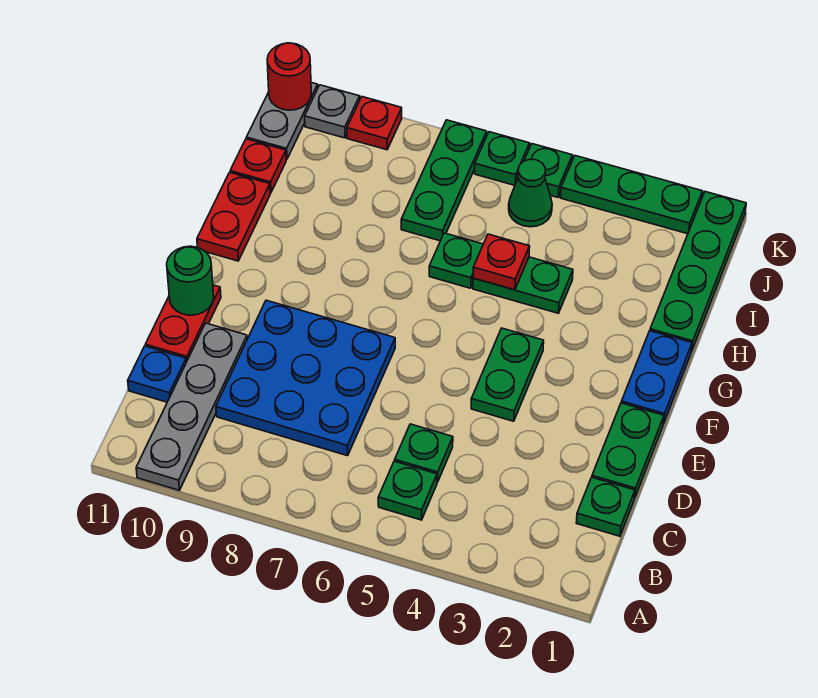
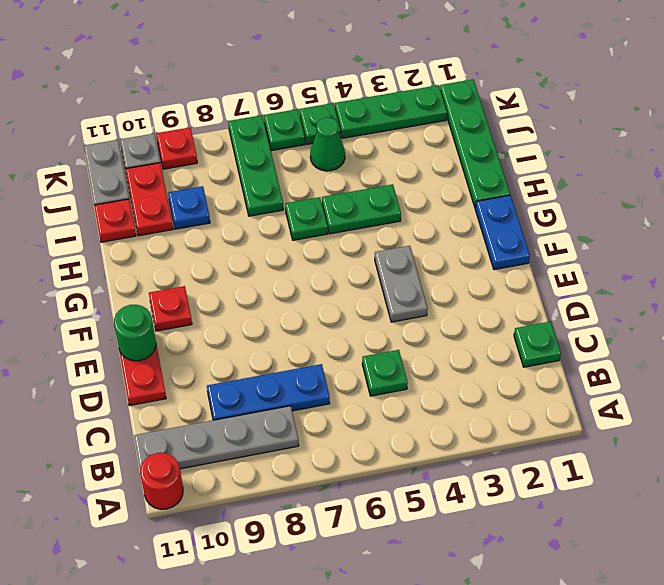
grey plate A10:D10 level 1 -> grey plate B8:B11 level 1
green plate B5 level 1 -> none
blue plate C7:E9 level 1 -> blue plate C7:C9 level 1
blue plate C11 level 1 -> blue plate I9 level 1
green plate D1:E1 level 1 -> none
green plate E4:F4 level 1 -> grey plate E4:F4 level 1
red plate G11:H11 level 1 -> red plate I10:J10 level 1
red plate H5 level 2 -> red plate F10 level 1
red round brick K11 level 2 -> red round brick A11 level 1

